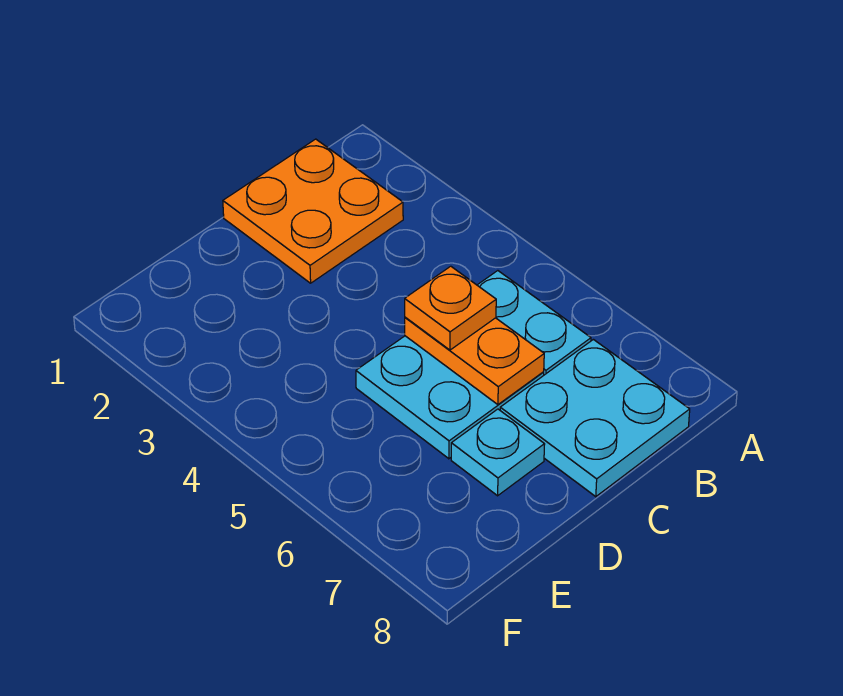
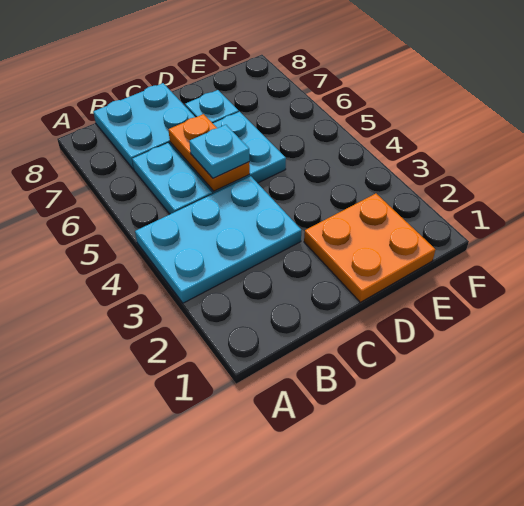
none -> cyan plate A3:C4 level 1
orange plate B1:C2 level 1 -> orange plate D1:E2 level 1
orange plate C5 level 3 -> cyan plate C5 level 3

